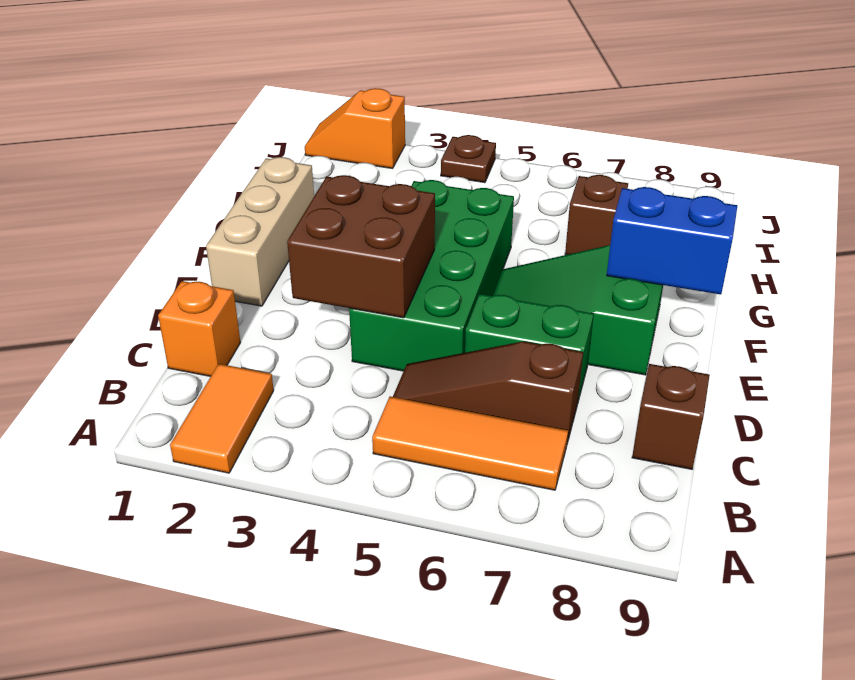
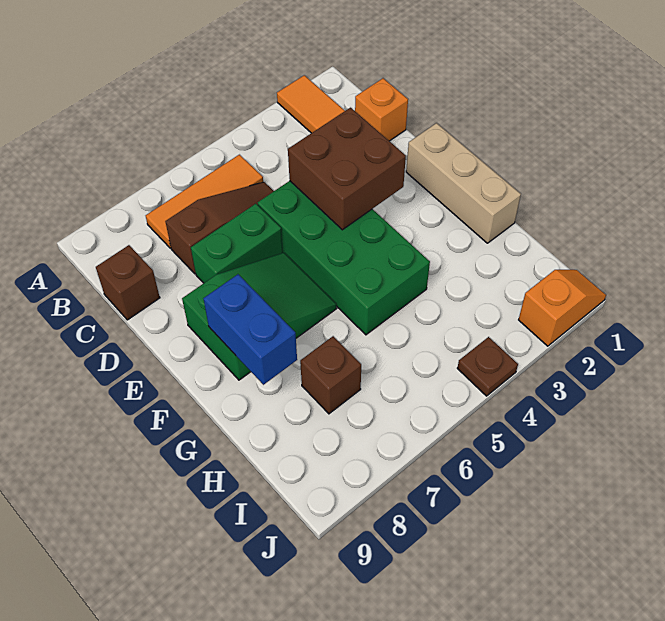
blue brick F8:F9 level 2 -> blue brick F8:G8 level 2

